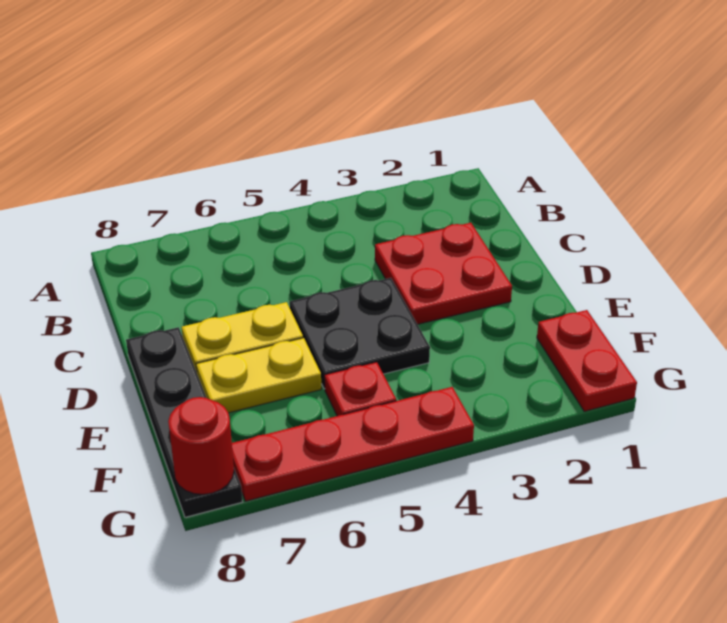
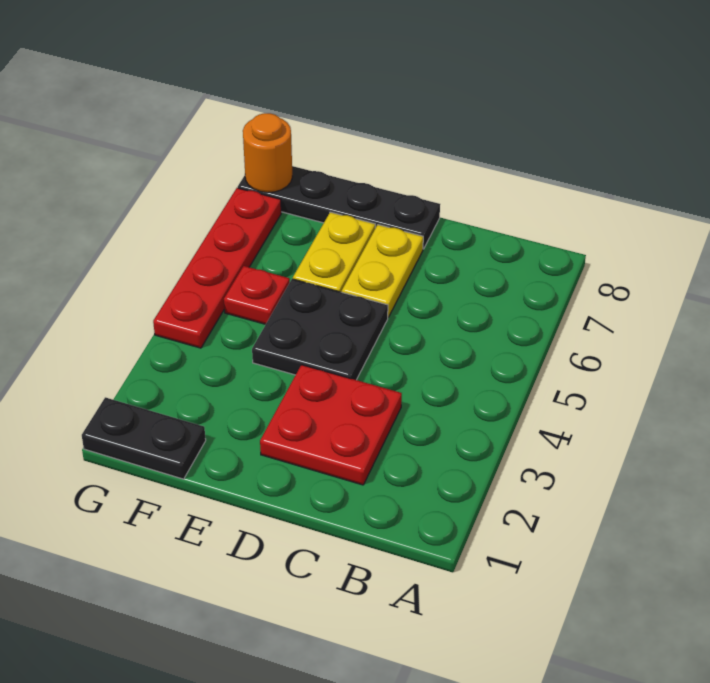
red plate F1:G1 level 1 -> black plate F1:G1 level 1
red round brick G8 level 2 -> orange round brick G8 level 2

